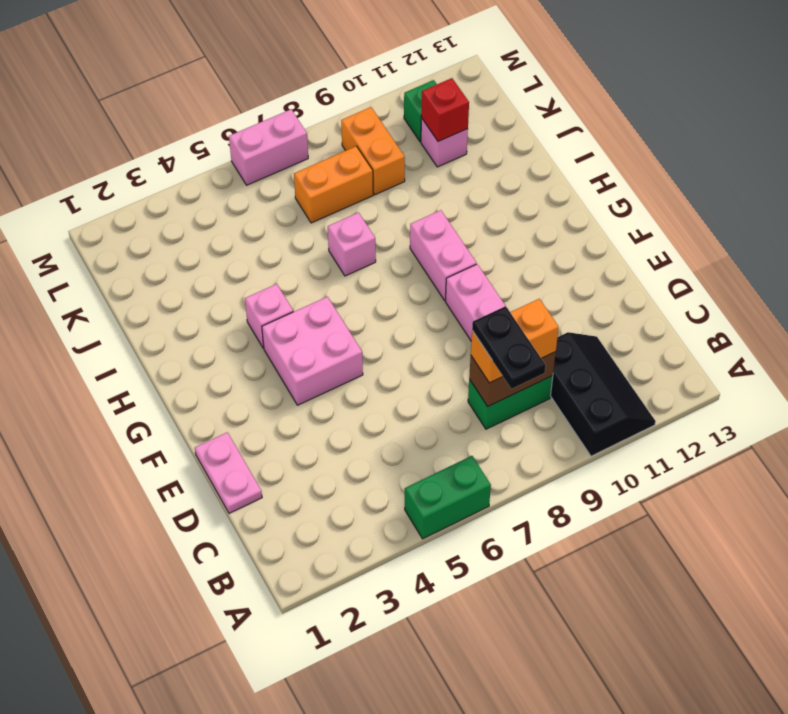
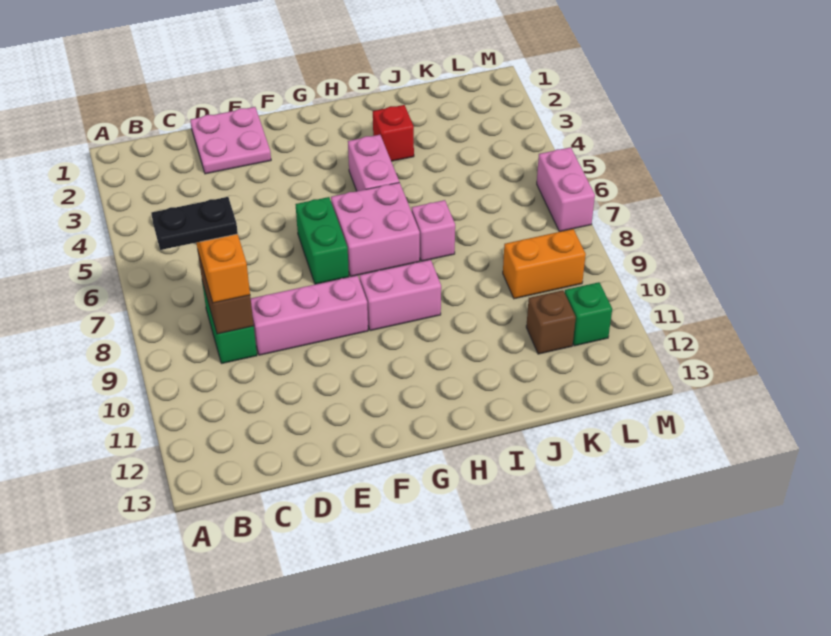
green brick A5:A6 level 1 -> green brick F6:F7 level 1
black slope A10:C11 level 1 top 10 -> none
pink plate D1:E1 level 1 -> pink plate D1:E2 level 1
pink brick F4:G5 level 1 -> pink brick G6:H7 level 1
pink brick H4 level 1 -> pink brick H4:H5 level 1
orange brick K7:K8 level 1 -> none
pink brick K11 level 1 -> brown brick K11 level 1
red brick K11 level 2 -> red brick I3 level 1

